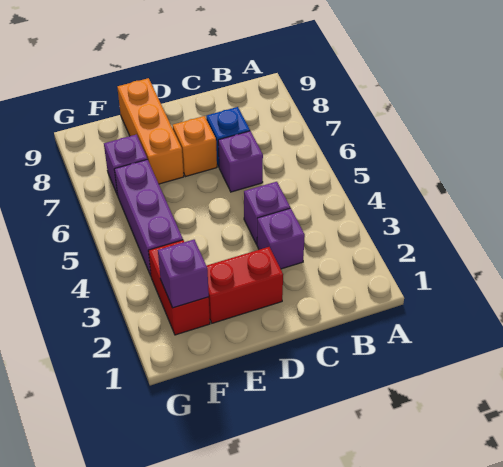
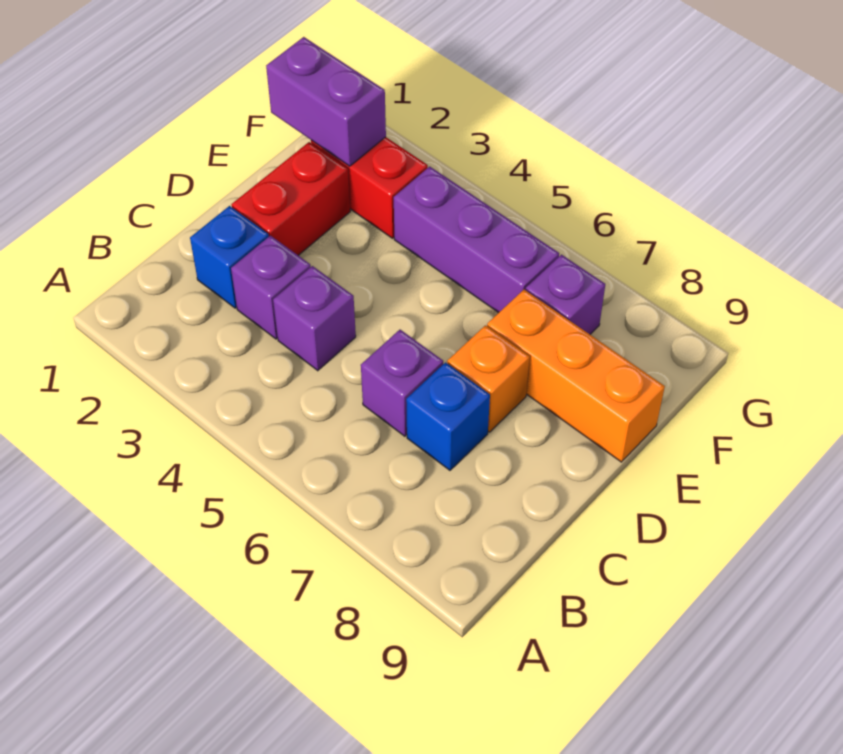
none -> blue brick C2 level 1
purple brick F2 level 2 -> purple brick F1:F2 level 2

